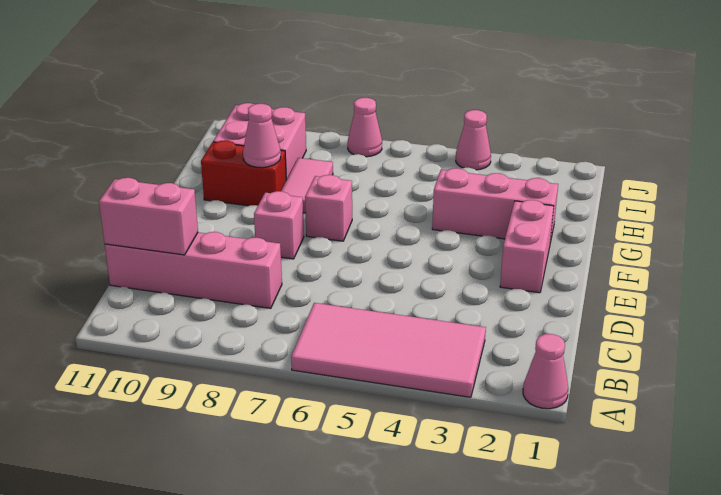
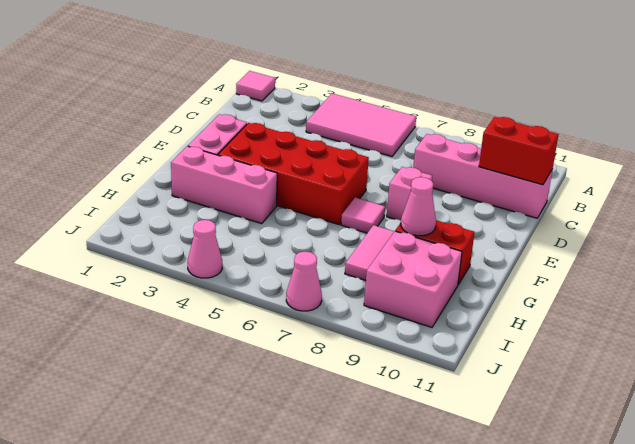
pink cone A1 level 1 -> pink tile A1 level 1
pink tile A3:B6 level 1 -> pink tile A4:B6 level 1
pink brick C10:C11 level 2 -> red brick C10:C11 level 2
none -> red brick E3:F6 level 1
pink brick F7 level 1 -> pink tile F7 level 1

